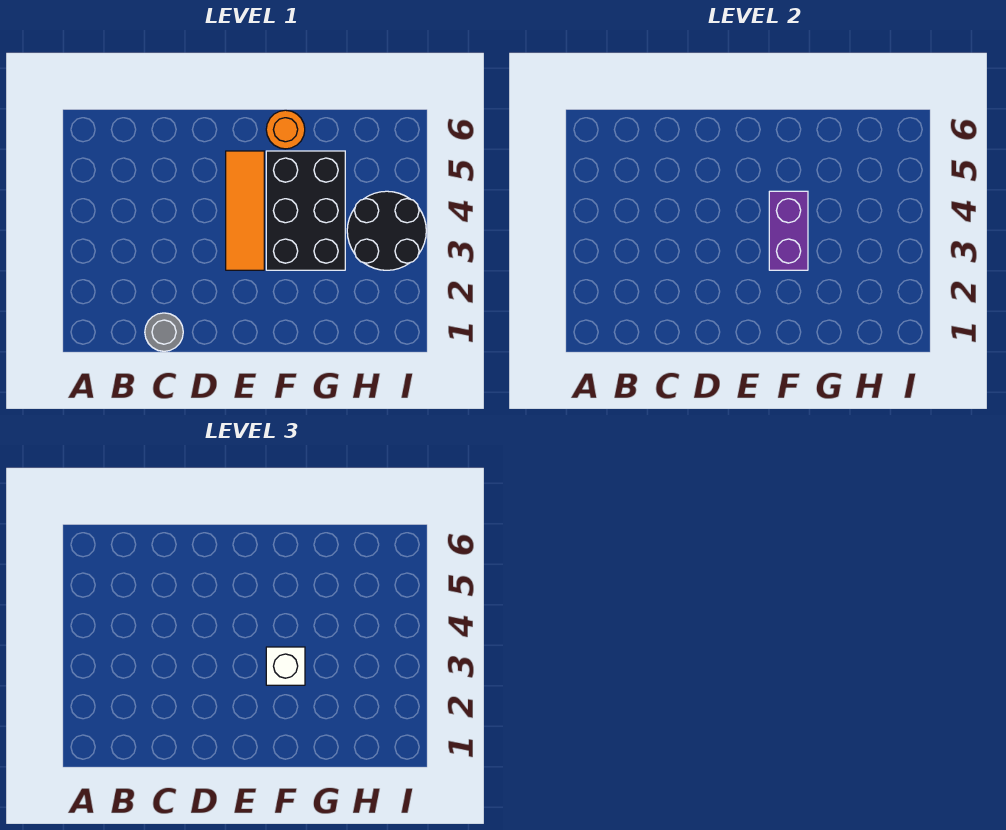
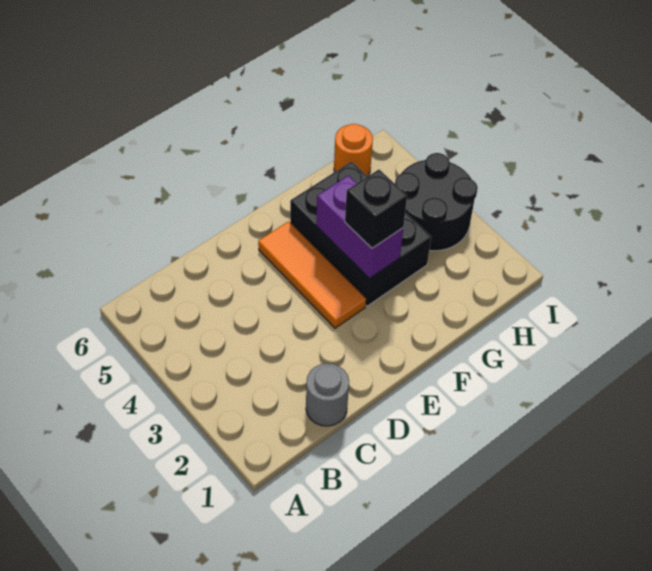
white brick F3 level 3 -> black brick F3 level 3
orange round brick F6 level 1 -> orange round brick H6 level 1

